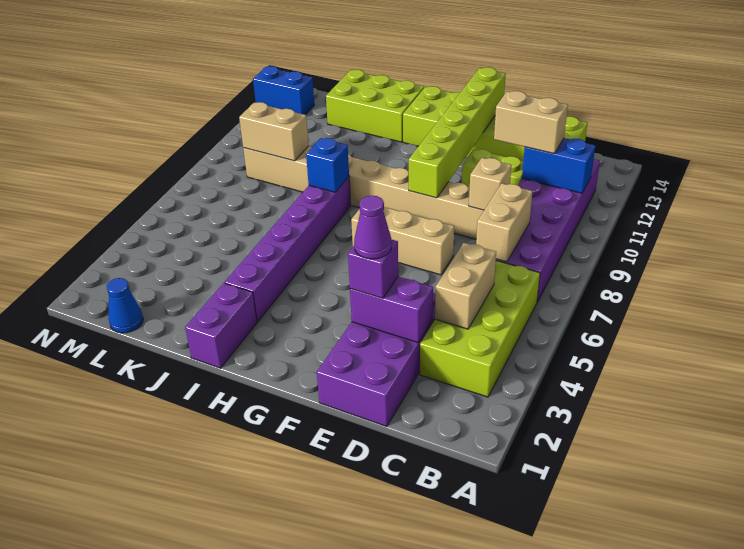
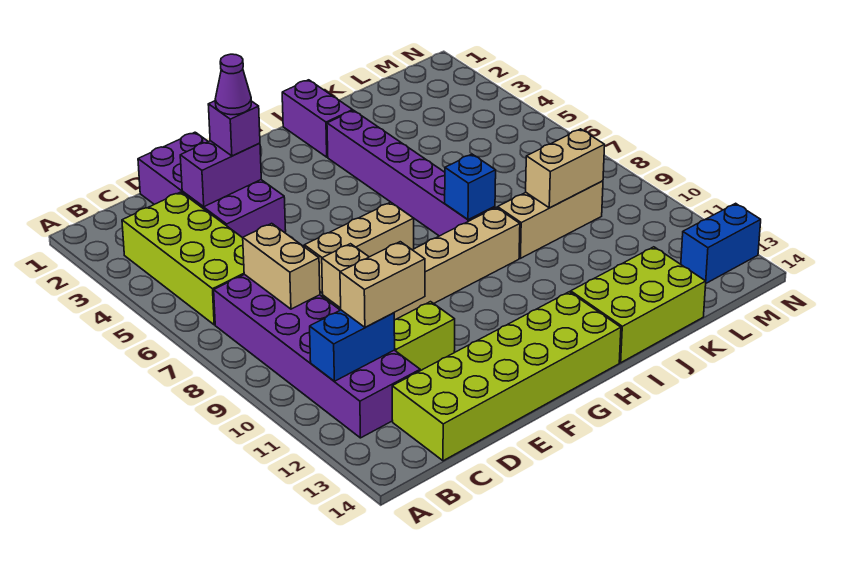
tan brick C4:C5 level 2 -> none
lime brick F9:F14 level 2 -> none
blue cone L1 level 1 -> none

